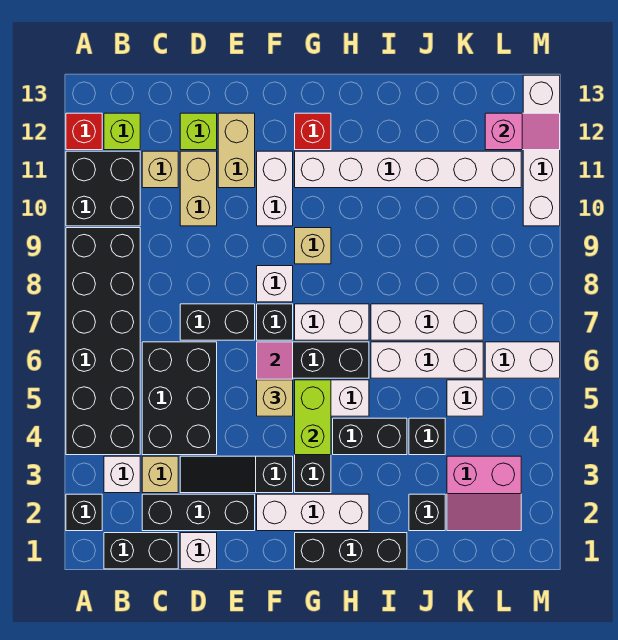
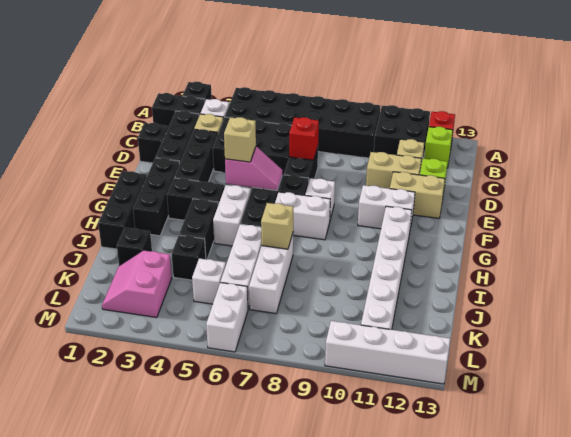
black brick B1:C1 level 1 -> black brick B1:B2 level 1
white brick D1 level 1 -> black brick D1 level 1
black slope D3:F3 level 1 top F -> black brick D3:F3 level 1
white brick F2:H2 level 1 -> black brick F2:H2 level 1
lime brick G4:G5 level 2 -> none
white brick G7:H7 level 1 -> white brick G7:G8 level 1
tan brick G9 level 1 -> tan brick I7 level 2
red brick G12 level 1 -> red brick D7 level 2
pink slope L12:M12 level 2 top L -> none

